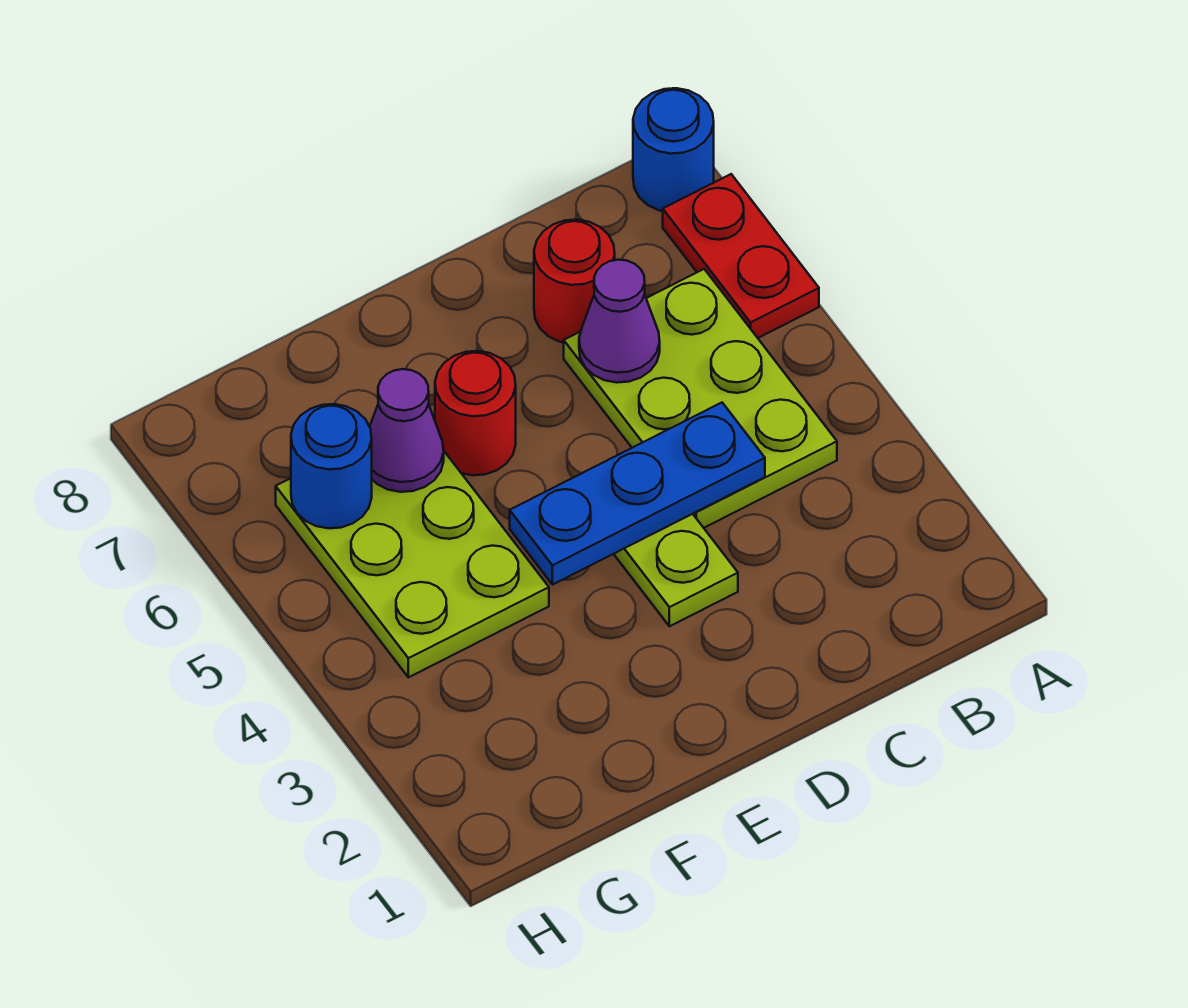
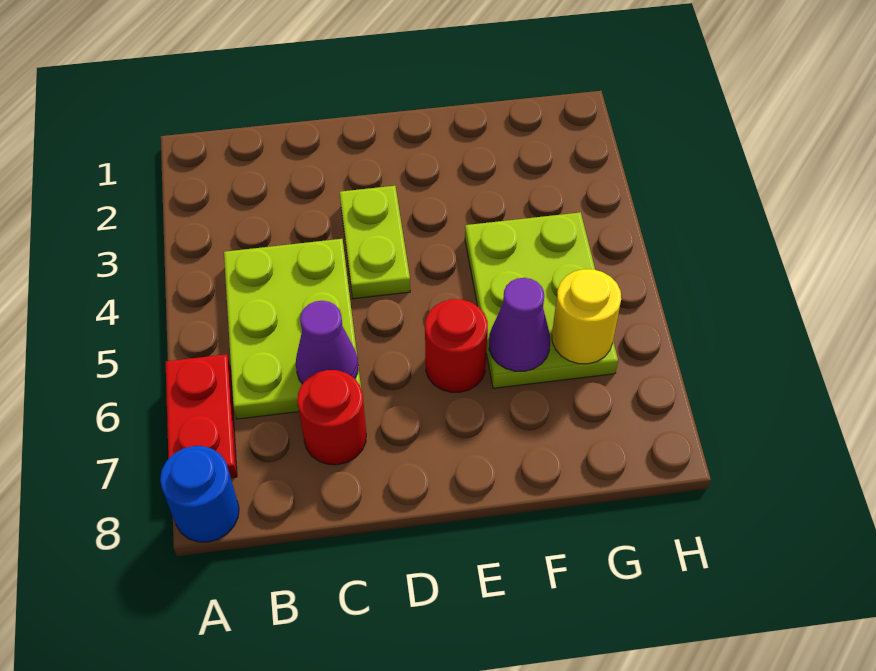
blue plate C4:E4 level 2 -> none
blue round brick G6 level 2 -> yellow round brick G6 level 2

